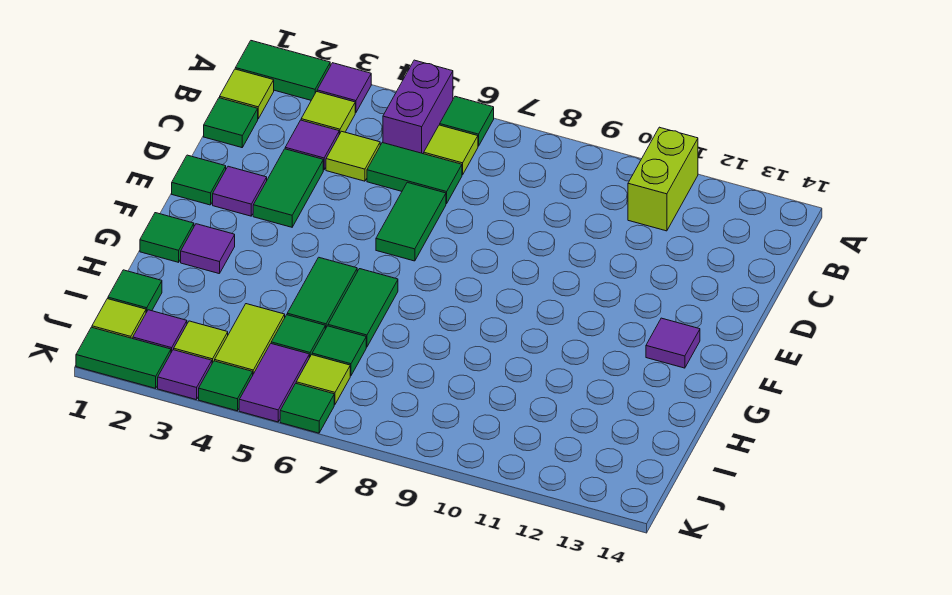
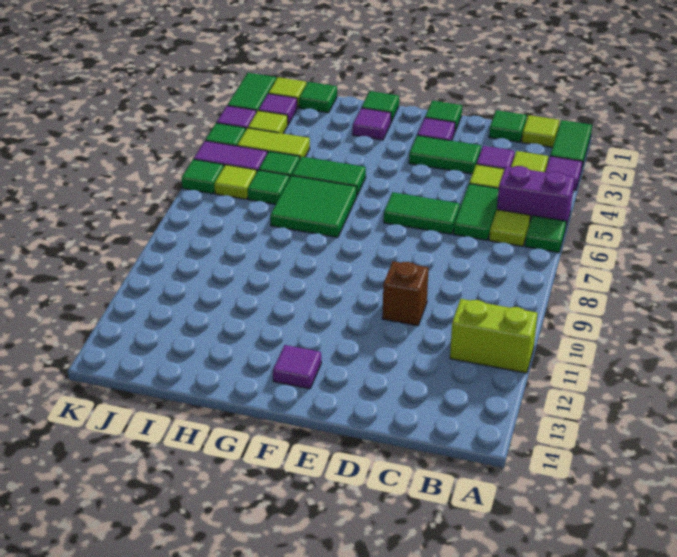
none -> brown brick D10 level 1
green tile G6:H6 level 1 -> green tile G6:H7 level 1

